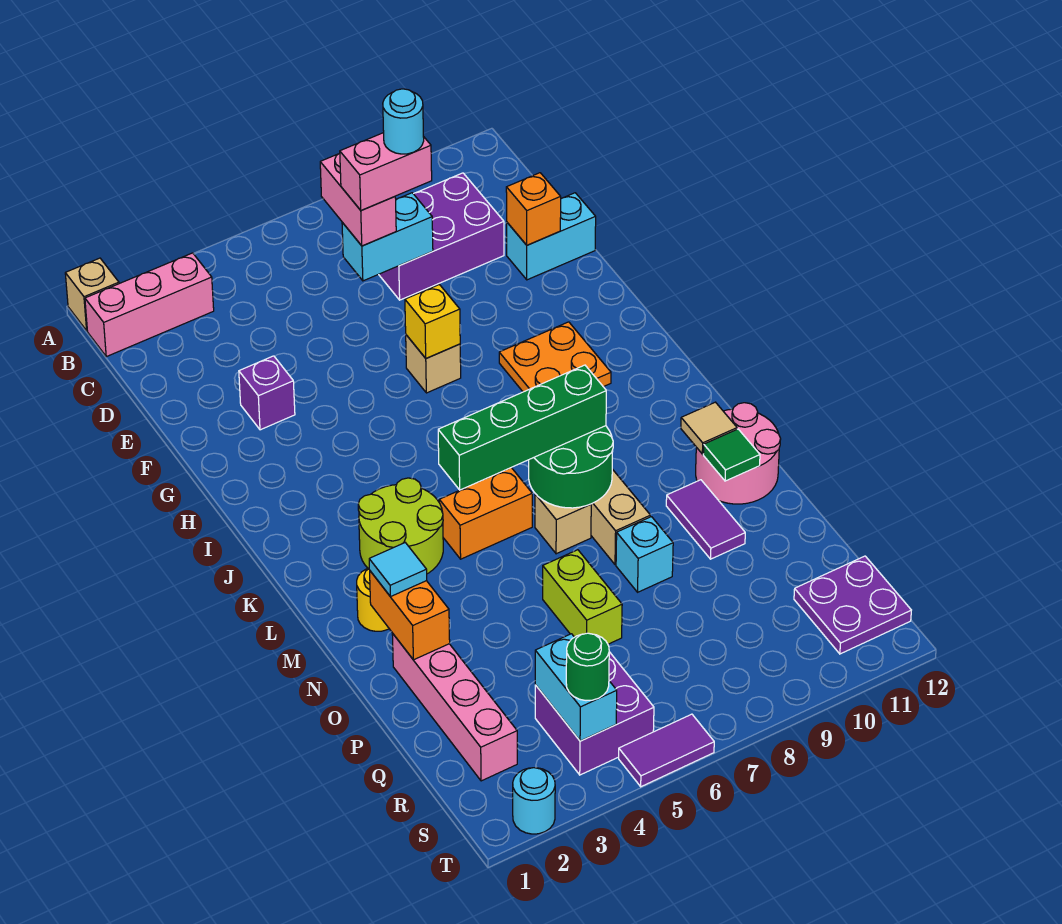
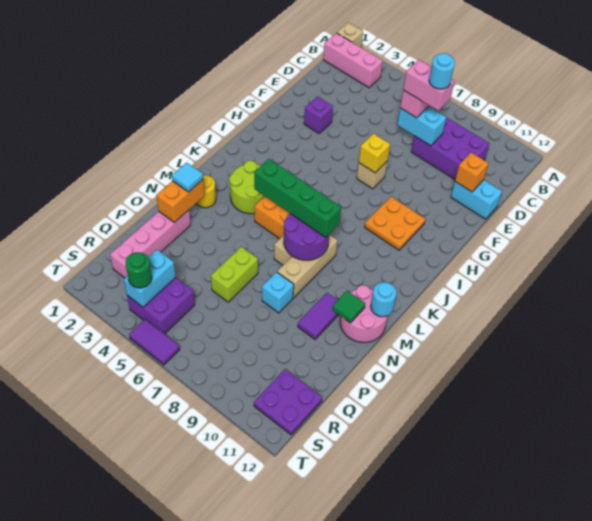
green round brick L7:M8 level 2 -> purple round brick L7:M8 level 2
tan tile M11 level 2 -> none
cyan round brick T2 level 1 -> cyan round brick M12 level 2

